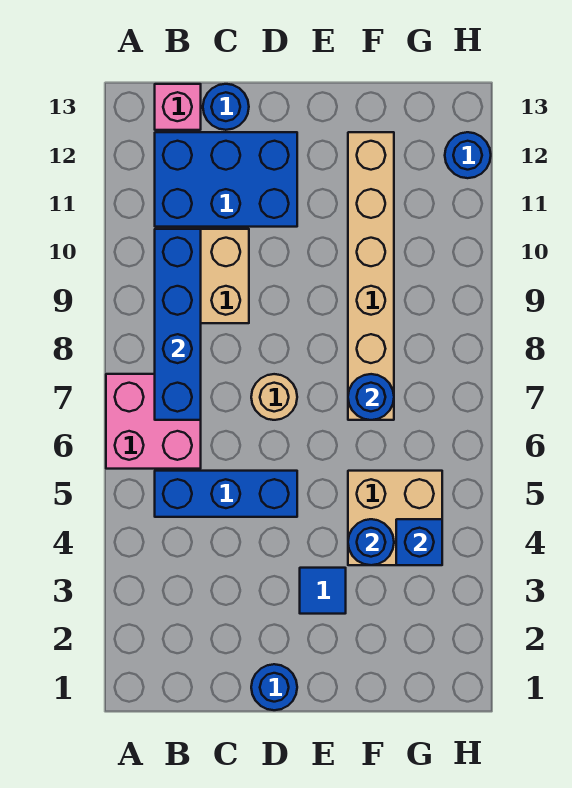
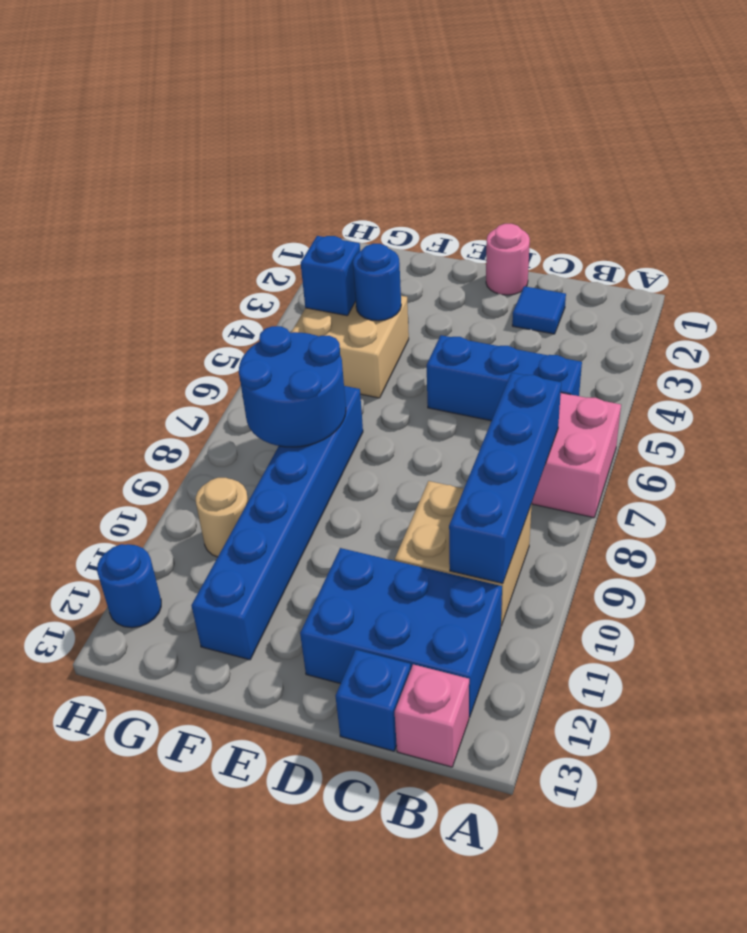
blue round brick C13 level 1 -> blue brick C13 level 1
blue round brick D1 level 1 -> pink round brick D1 level 1
tan round brick D7 level 1 -> tan round brick G10 level 1
blue tile E3 level 1 -> blue tile C2 level 1
tan brick F7:F12 level 1 -> blue brick F7:F12 level 1
blue round brick F7 level 2 -> blue round brick F7:G8 level 2

